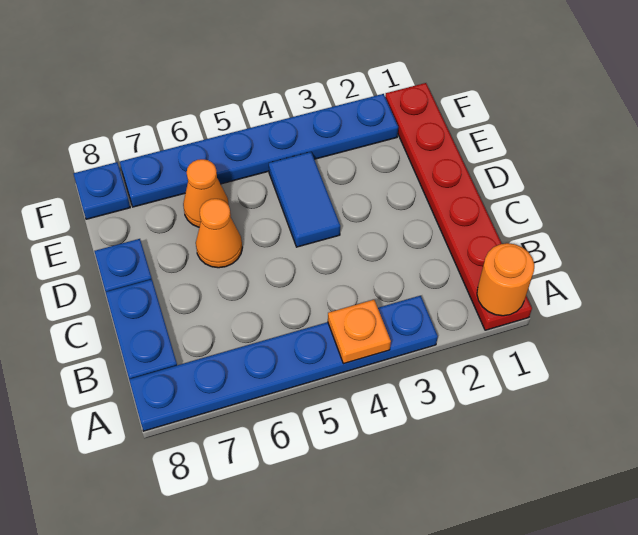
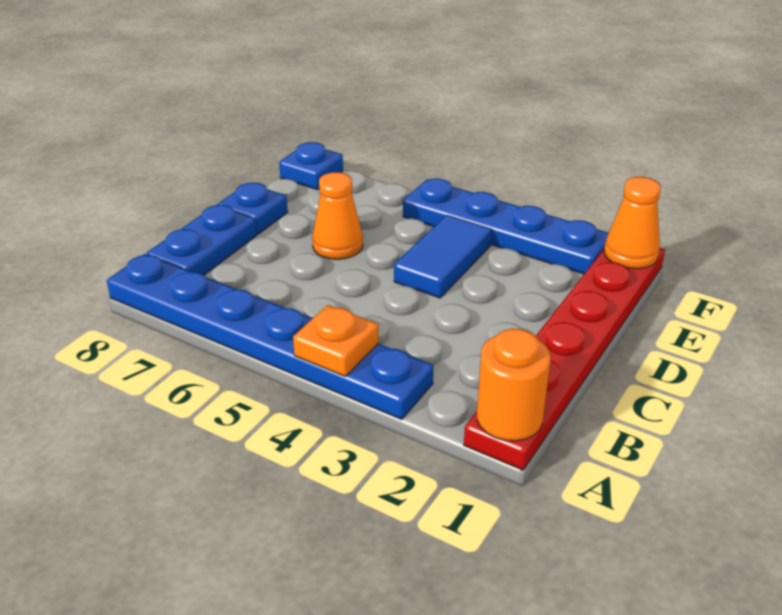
orange cone E6 level 1 -> orange cone F1 level 2
blue plate F2:F7 level 1 -> blue plate F2:F5 level 1

